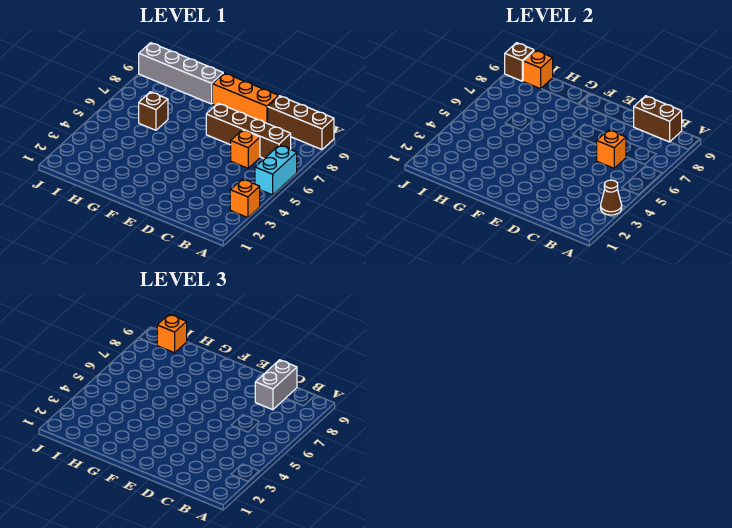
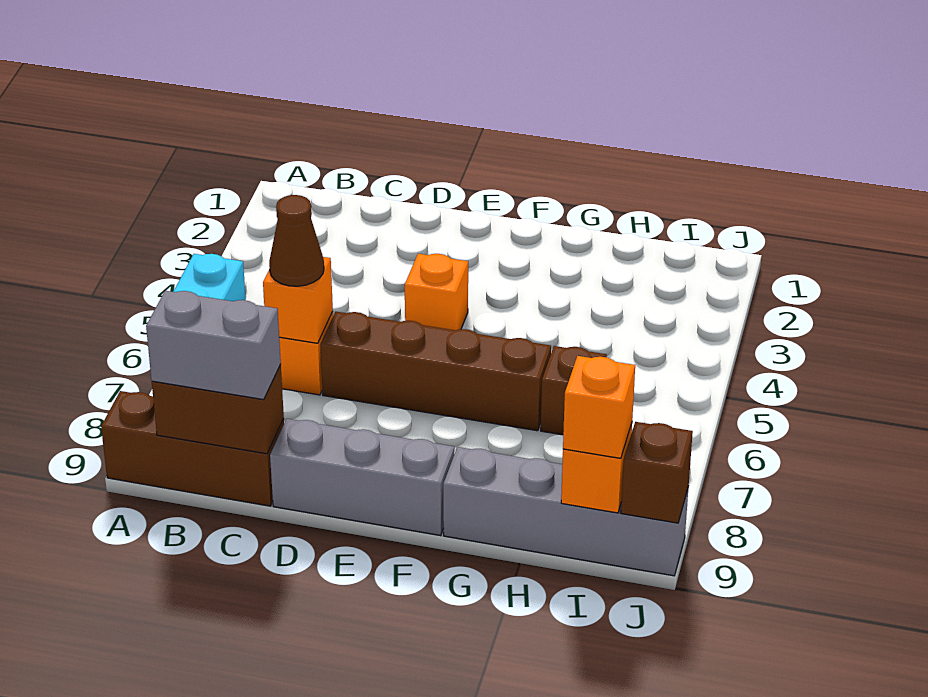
orange brick A3 level 1 -> orange brick E4 level 1
brown cone A3 level 2 -> brown cone C6 level 3
brown brick B7:E7 level 1 -> brown brick D6:G6 level 1
grey brick C8:C9 level 3 -> grey brick B9:C9 level 3
orange brick D9:F9 level 1 -> grey brick D9:F9 level 1

